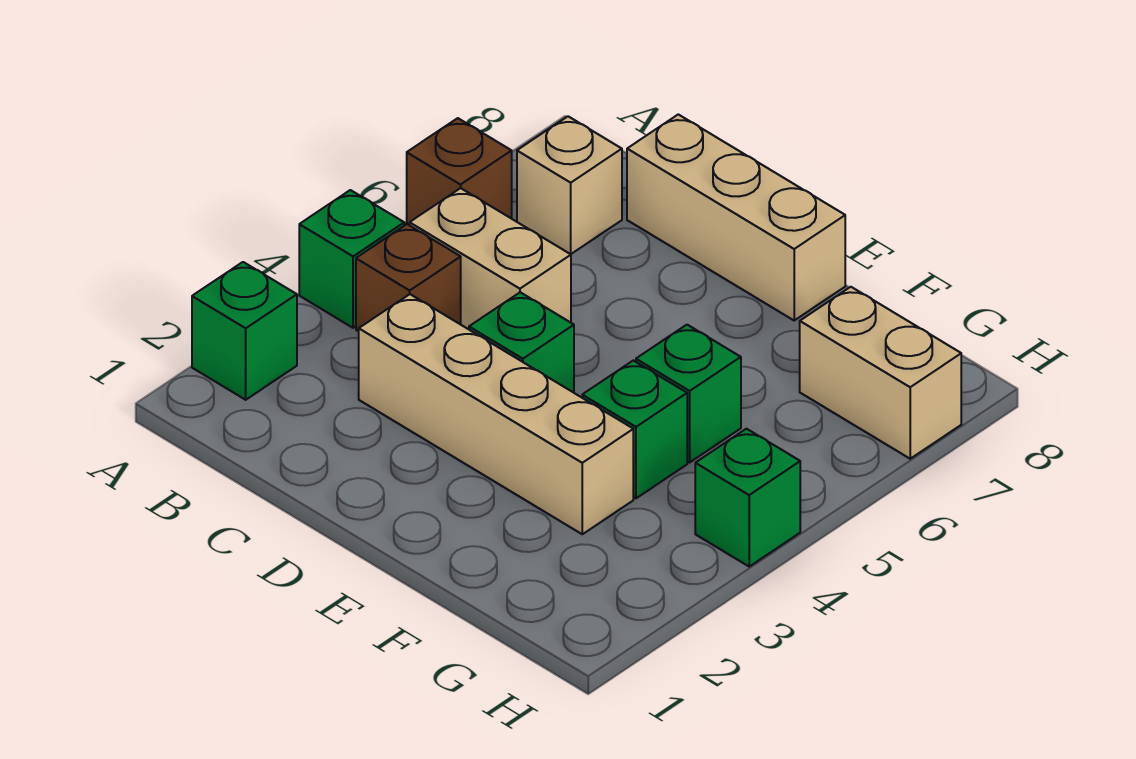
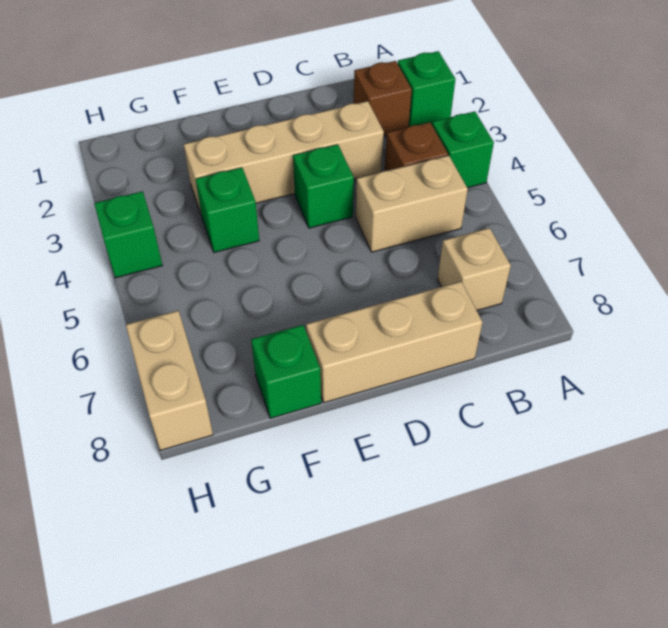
brown brick A6 level 1 -> brown brick B2 level 1
green brick F5 level 1 -> green brick F8 level 1
tan brick G7:H7 level 1 -> tan brick H7:H8 level 1

